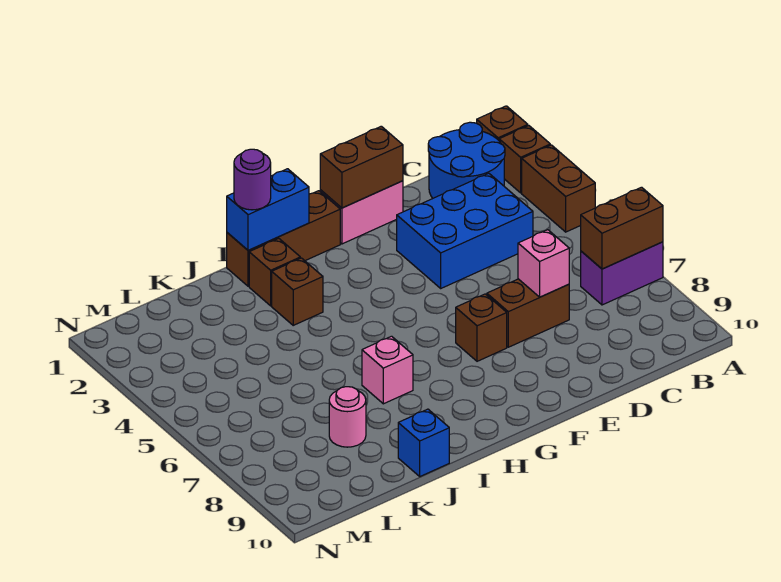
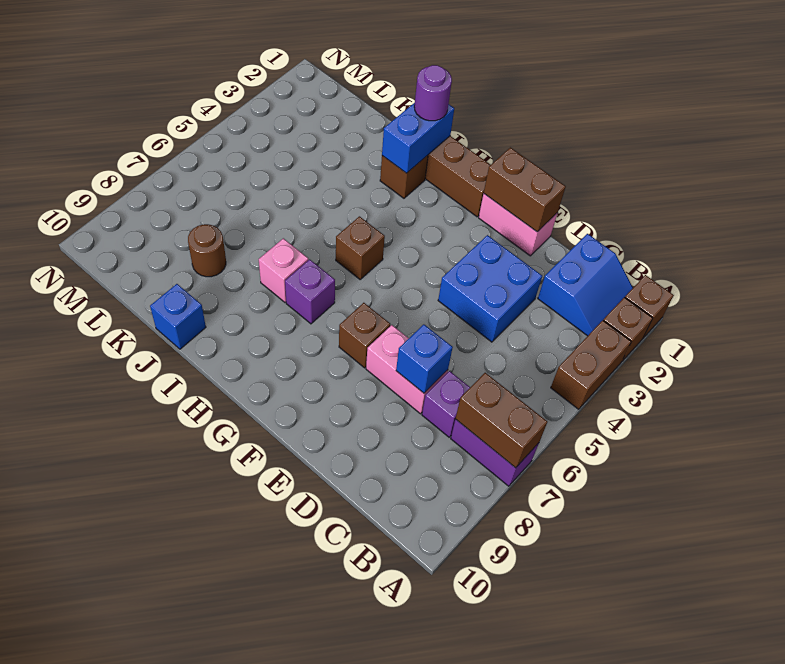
blue round brick B1:C2 level 1 -> blue slope B1:C2 level 1 top C
blue brick C3:E4 level 1 -> blue brick D3:E4 level 1
none -> purple brick C7 level 1
brown brick D7:E7 level 1 -> pink brick D7:E7 level 1
pink brick D7 level 2 -> blue brick D7 level 2
blue brick H1:I1 level 2 -> blue brick I1:I2 level 2
none -> purple brick H7 level 1
brown brick I3 level 1 -> brown brick H5 level 1
pink round brick K8 level 1 -> brown round brick K8 level 1

